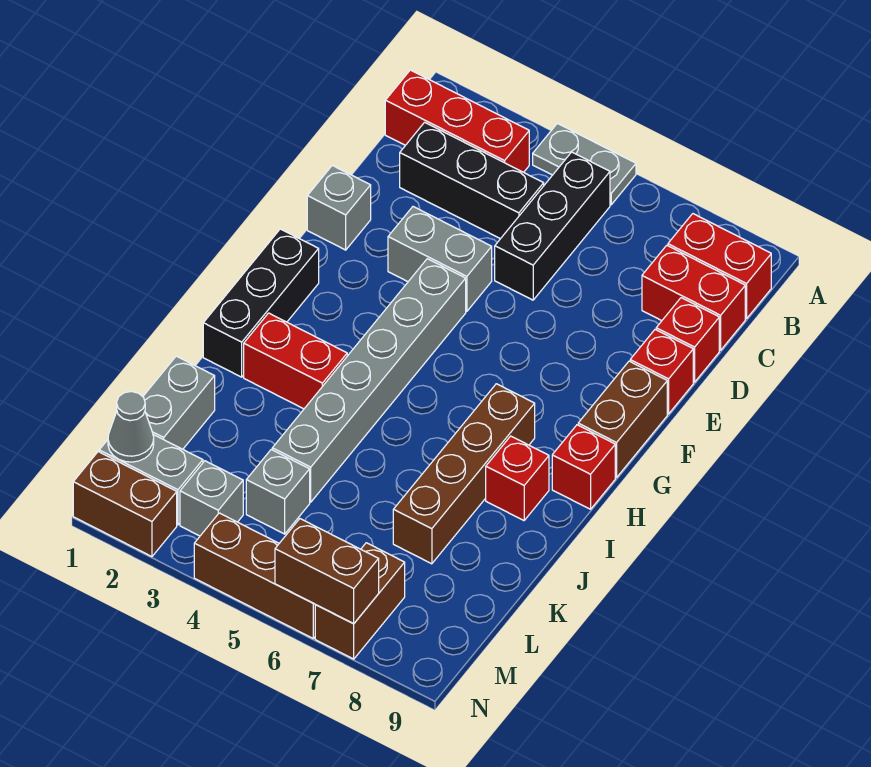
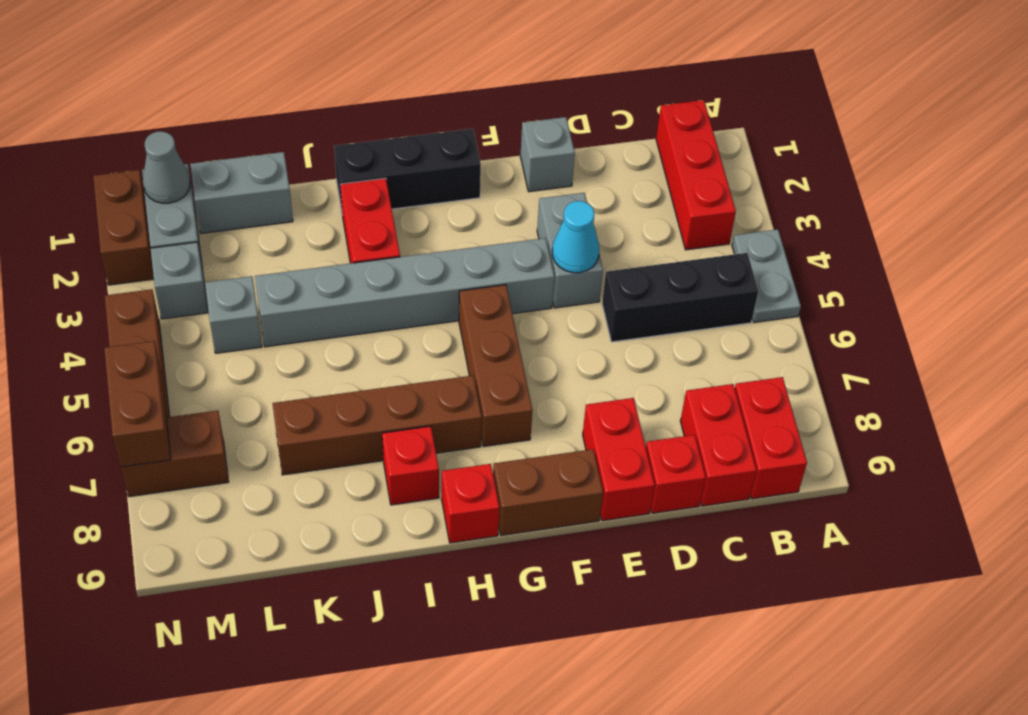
black brick C2:C4 level 1 -> none
none -> cyan cone E4 level 2
red brick E9 level 1 -> red brick E8:E9 level 1
none -> brown brick G5:G7 level 1

